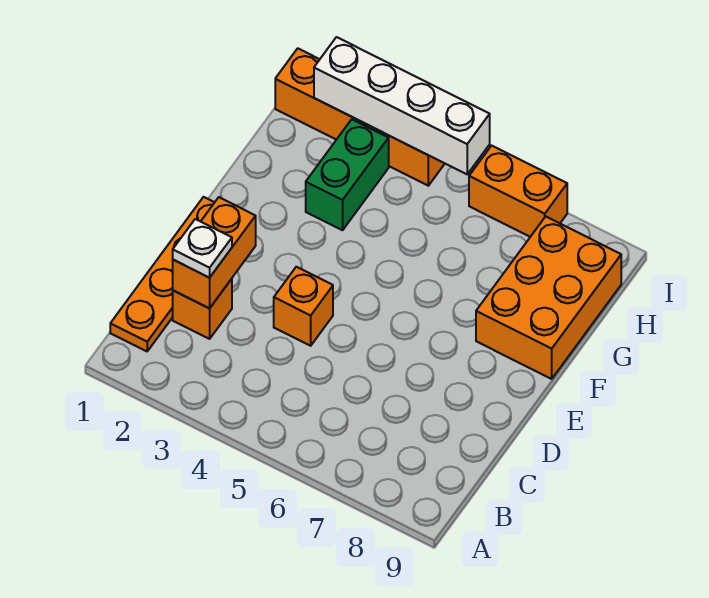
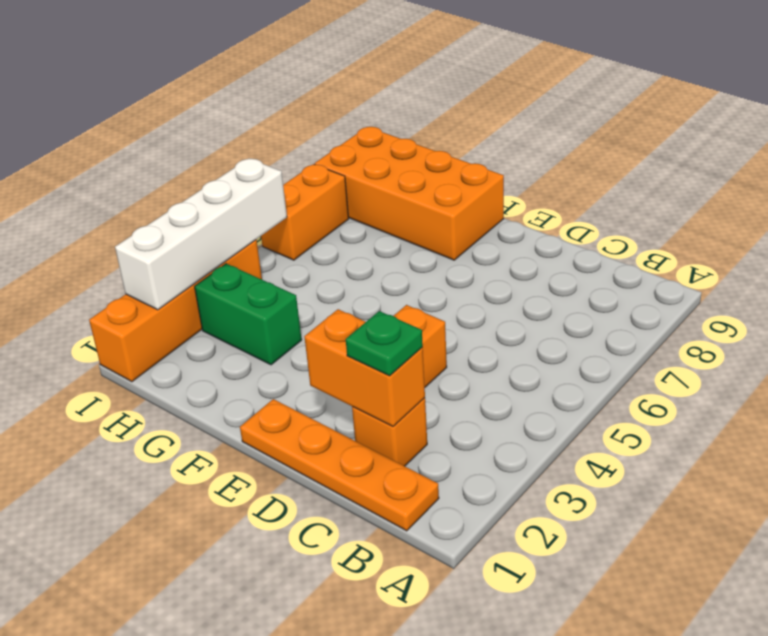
white plate C2 level 3 -> green plate C2 level 3
orange brick F8:H9 level 1 -> orange brick F8:I9 level 1

